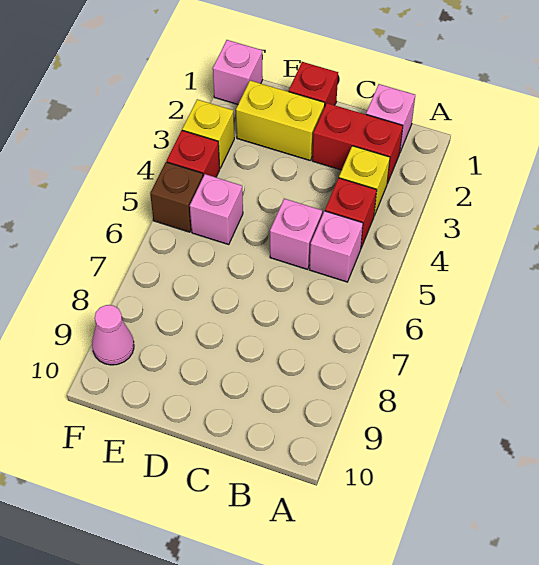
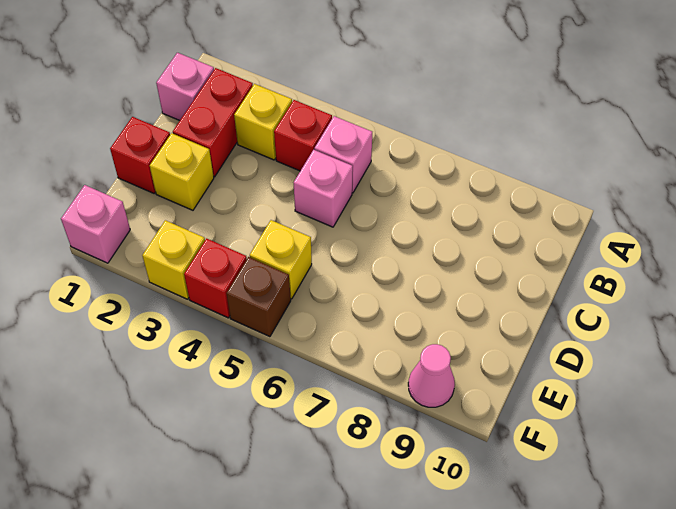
yellow brick D2:E2 level 1 -> yellow brick D2 level 1
pink brick E5 level 1 -> yellow brick E5 level 1

